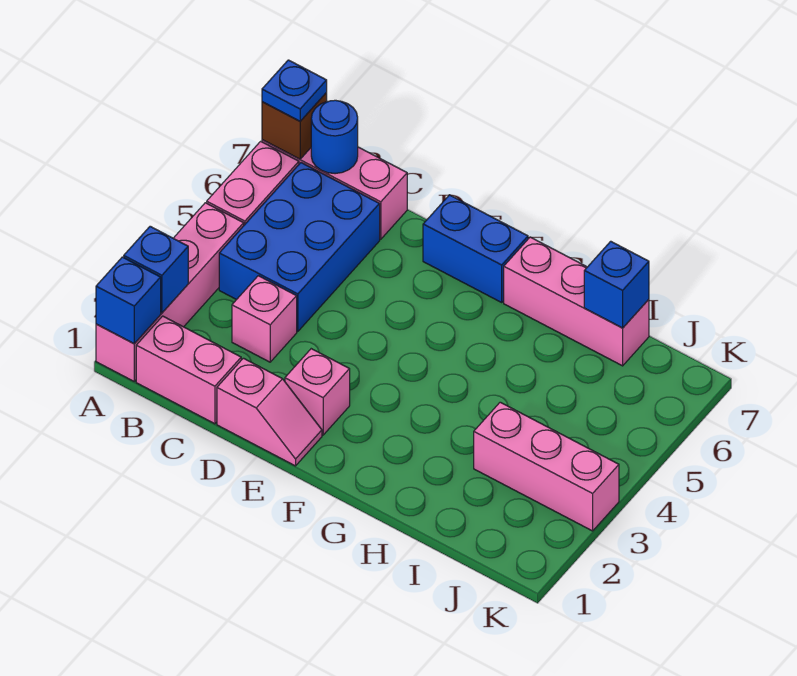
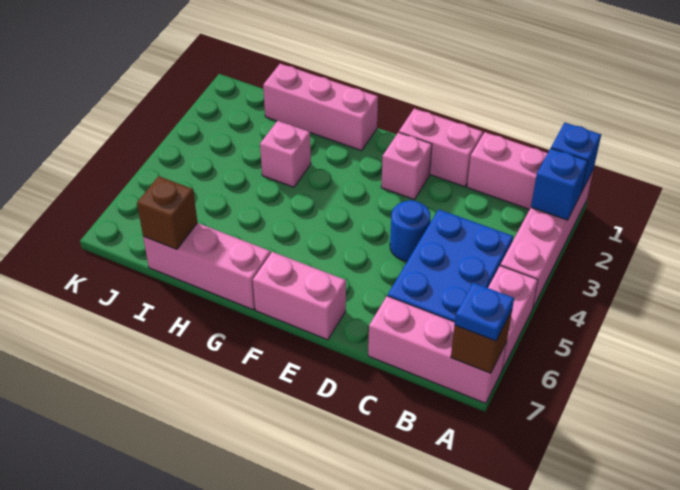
blue round brick B7 level 2 -> blue round brick D4 level 1
pink brick C3 level 1 -> pink brick H3 level 1
pink slope D1:E1 level 1 top D -> pink brick D1:E1 level 1
blue brick E7:F7 level 1 -> pink brick E7:F7 level 1
pink brick I3:K3 level 1 -> pink brick G1:I1 level 1
blue brick I7 level 2 -> brown brick I7 level 2

